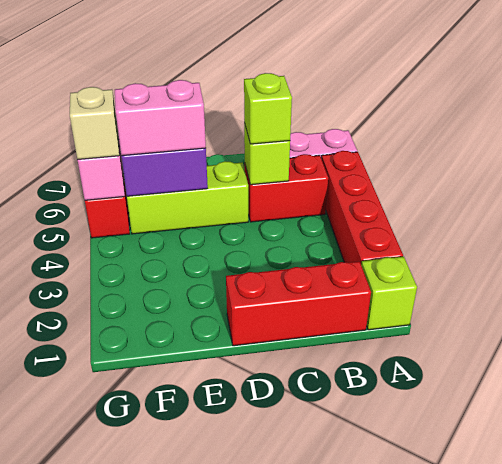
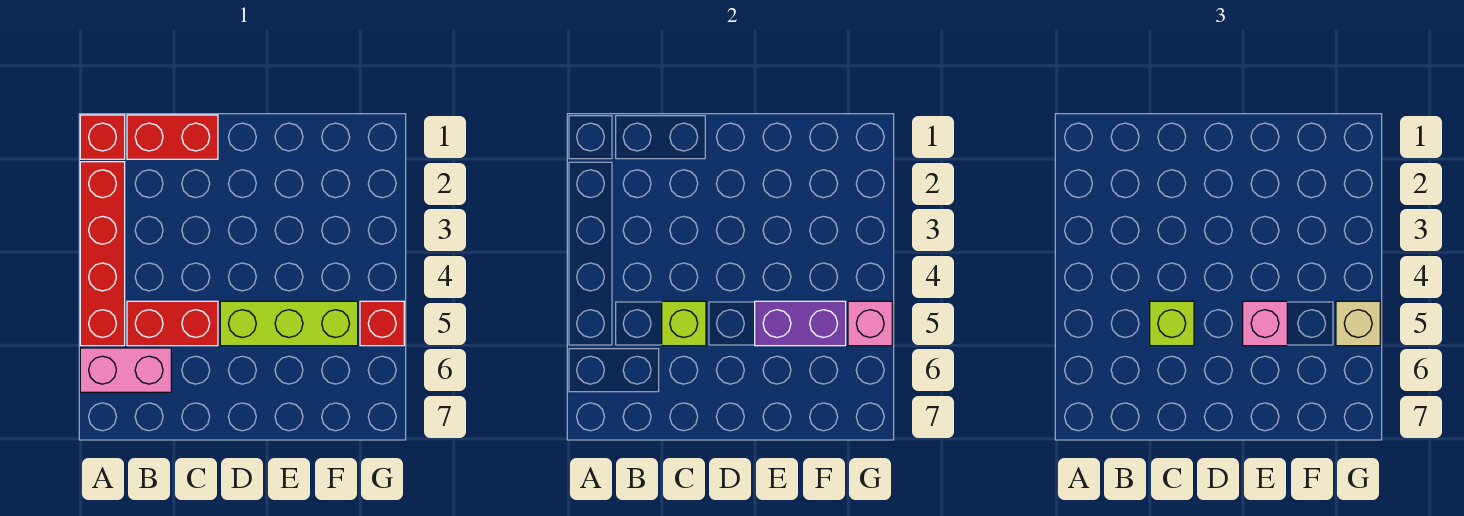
lime brick A1 level 1 -> red brick A1 level 1
red brick B1:D1 level 1 -> red brick B1:C1 level 1
pink brick E5:F5 level 3 -> pink brick E5 level 3

